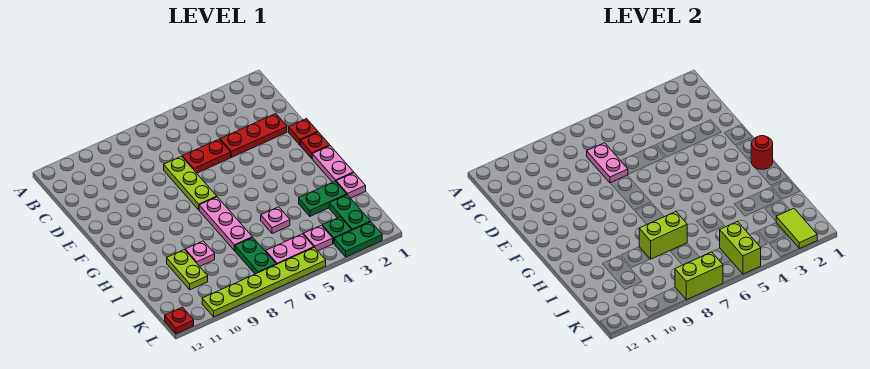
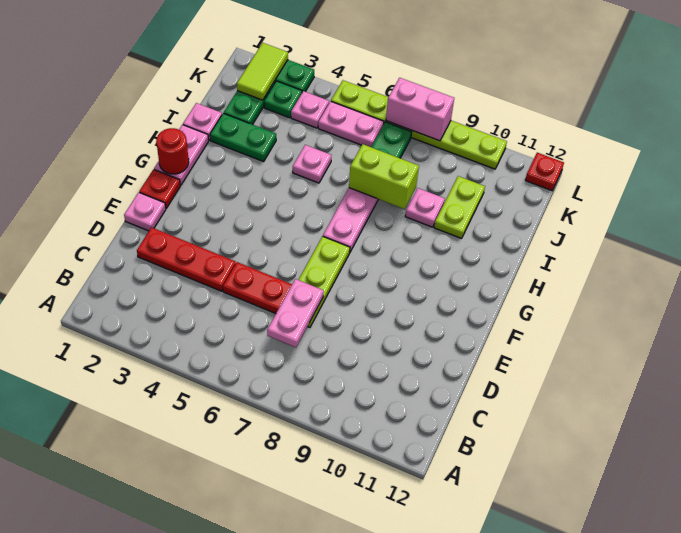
red plate E1 level 1 -> pink plate E1 level 1
lime brick K5:L5 level 2 -> none
lime brick L7:L8 level 2 -> pink brick L7:L8 level 2

